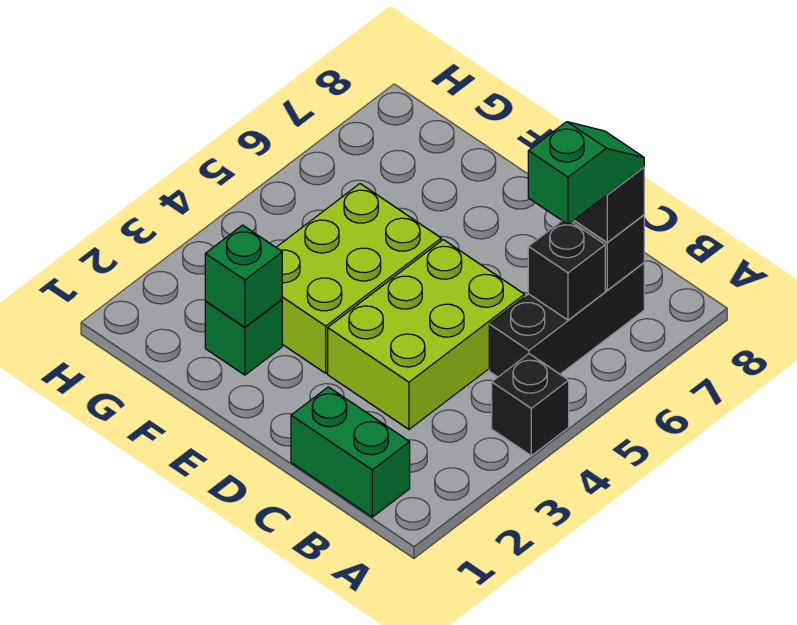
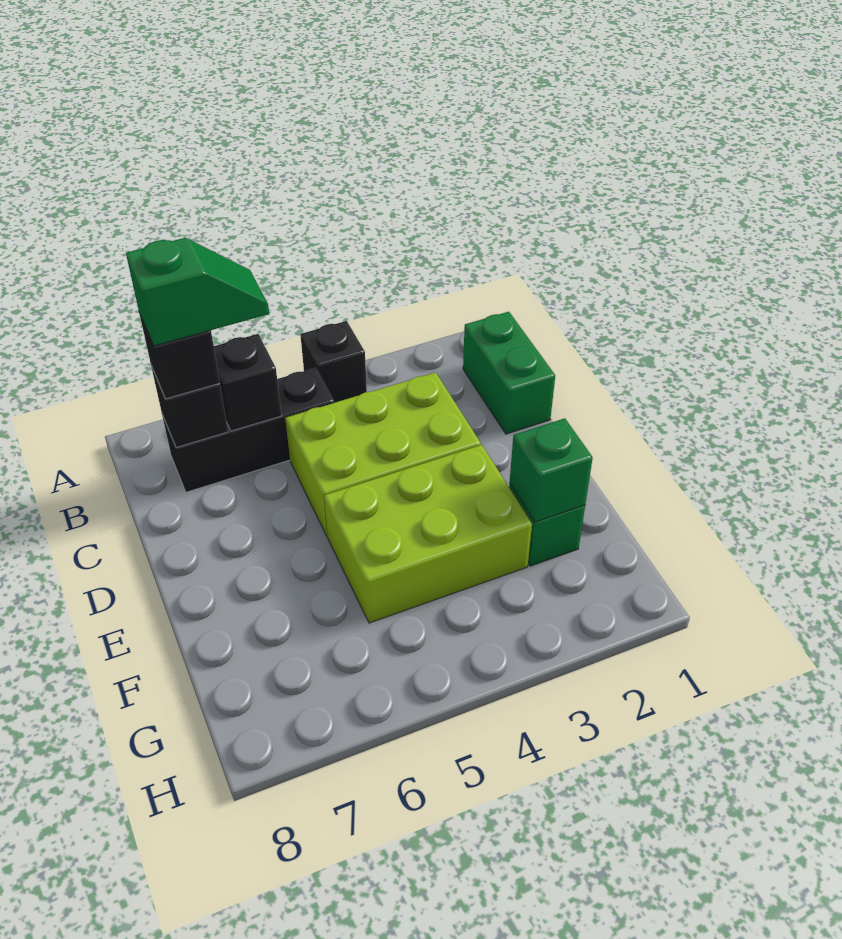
green slope B6:B7 level 4 top 6 -> green slope B6:B7 level 4 top 7

